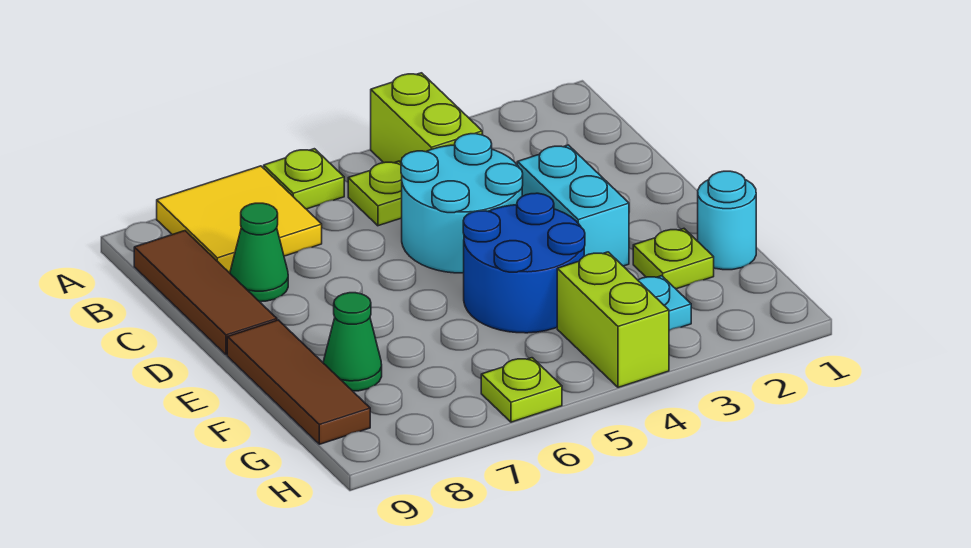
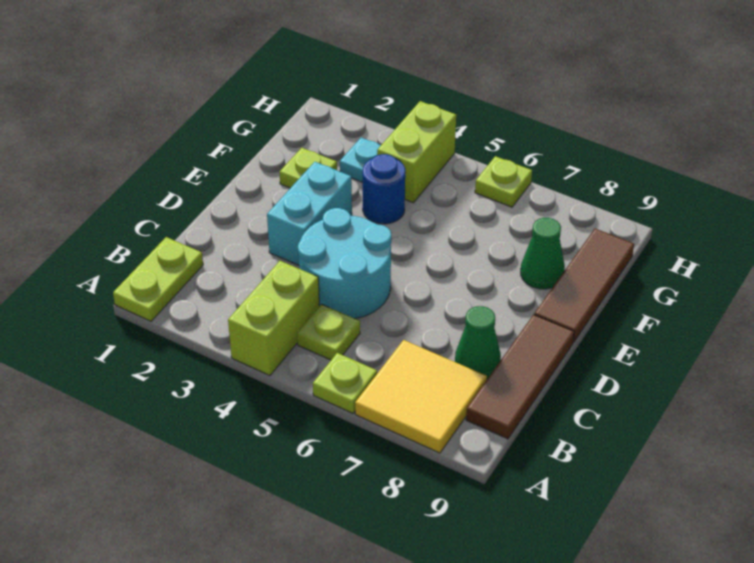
none -> lime plate A1:B1 level 1
blue round brick E4:F5 level 1 -> blue round brick F4 level 1
cyan round brick F1 level 1 -> none

